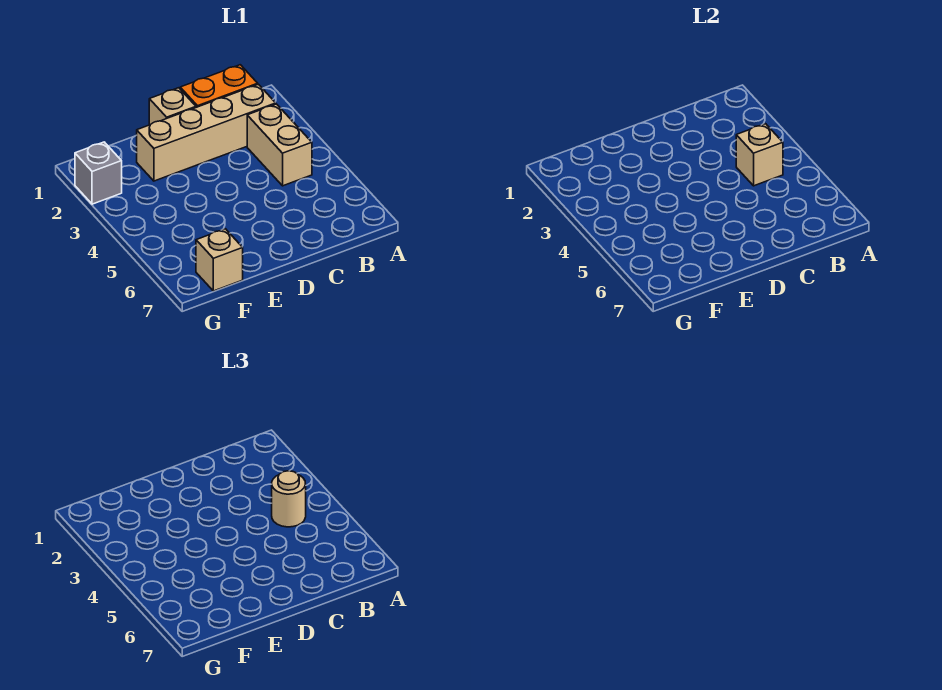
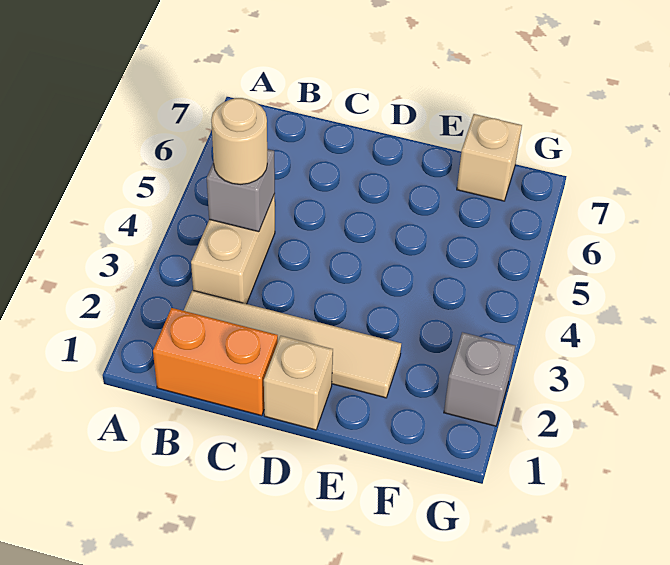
tan brick B2:E2 level 1 -> tan tile B2:E2 level 1
tan brick B4 level 2 -> grey brick B4 level 2

